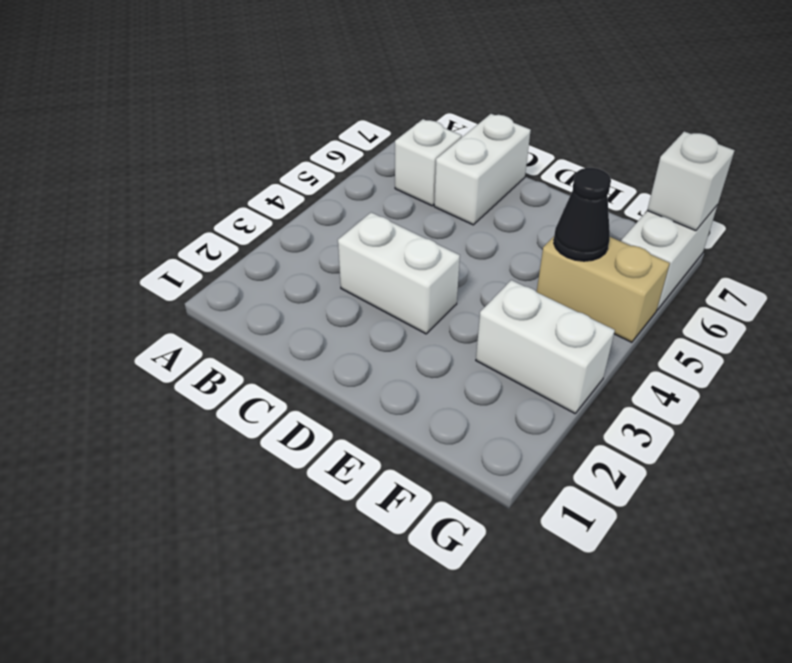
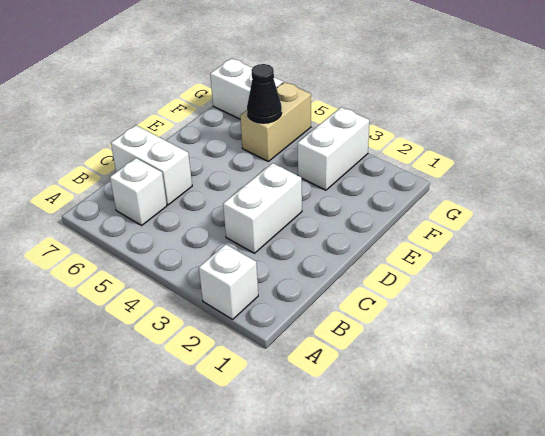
white brick G7 level 2 -> white brick A2 level 1

